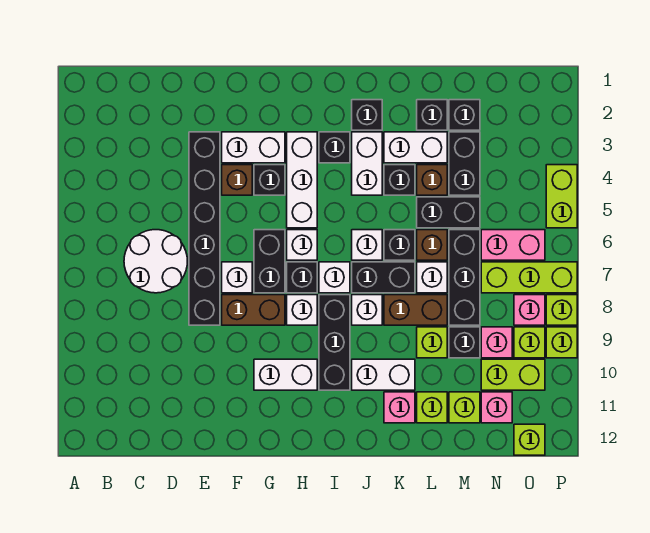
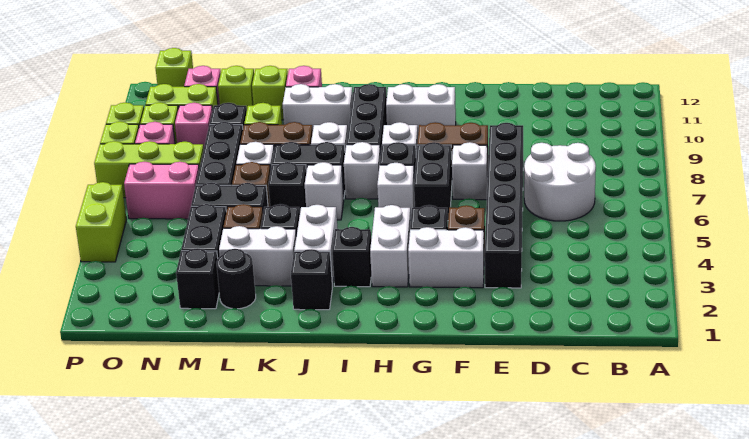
white brick H3:H5 level 1 -> white brick H3:H4 level 1
black brick L2 level 1 -> black round brick L2 level 1

